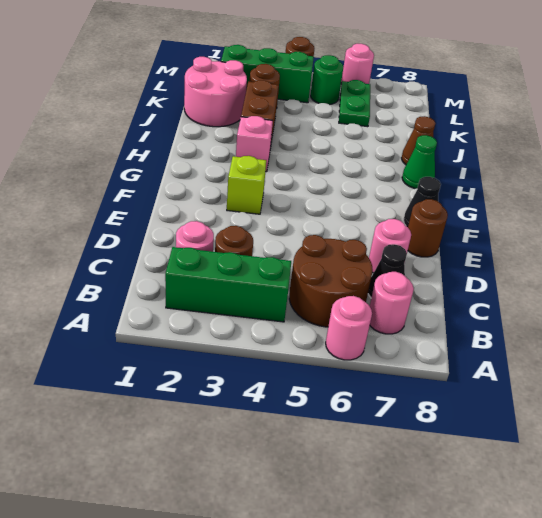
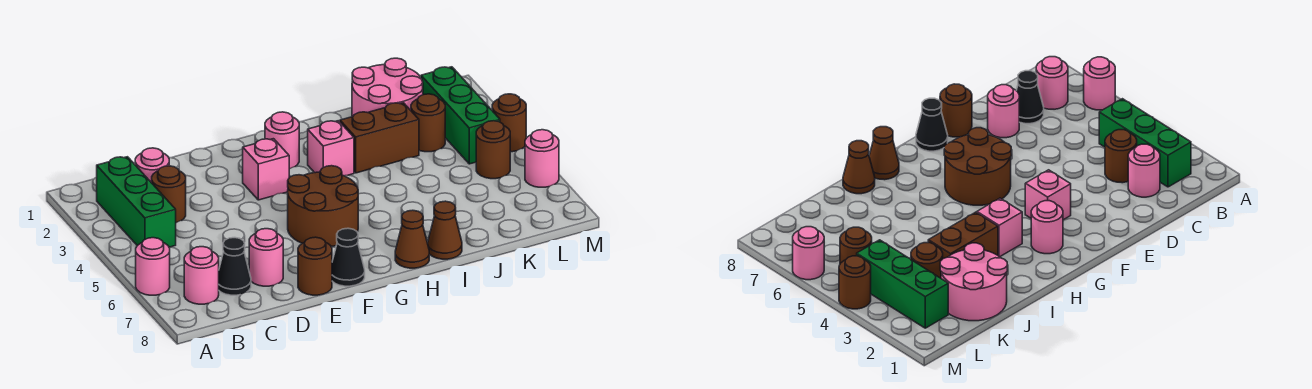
brown round brick B5:C6 level 1 -> brown round brick F5:G6 level 1
lime brick F3 level 1 -> pink brick F3 level 1
none -> pink round brick G2 level 1
green cone H8 level 1 -> brown cone H8 level 1
green plate K6:L6 level 1 -> none
green round brick L5 level 1 -> brown round brick L5 level 1

